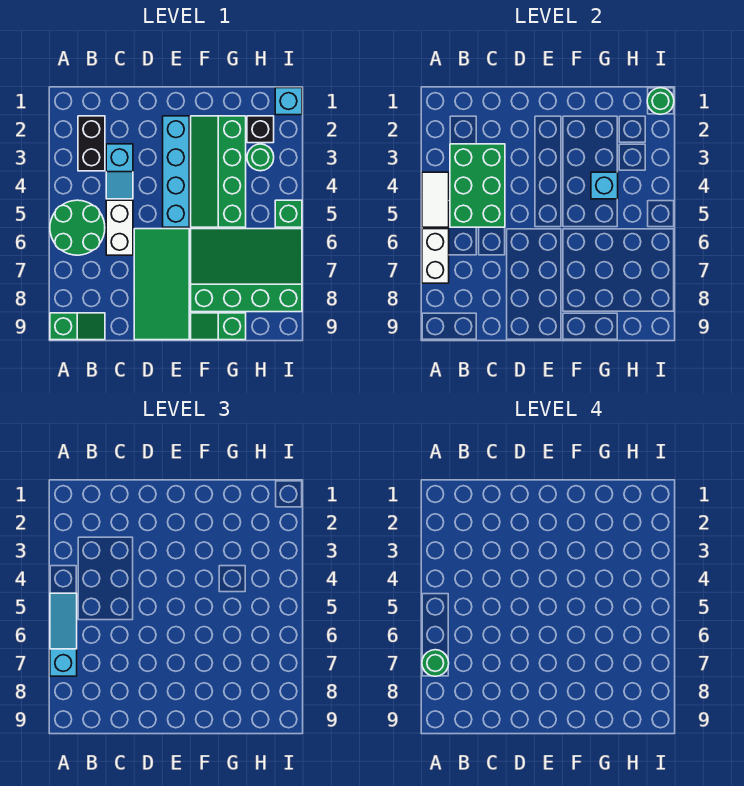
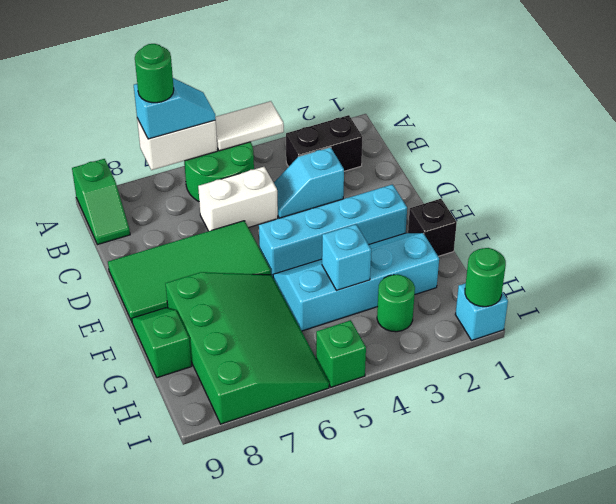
cyan slope A5:A7 level 3 top 7 -> cyan slope A6:A7 level 3 top 7
green brick B3:C5 level 2 -> none
green slope F2:G5 level 1 top G -> cyan slope F2:G5 level 1 top G
black brick H2 level 1 -> black brick F1 level 1

